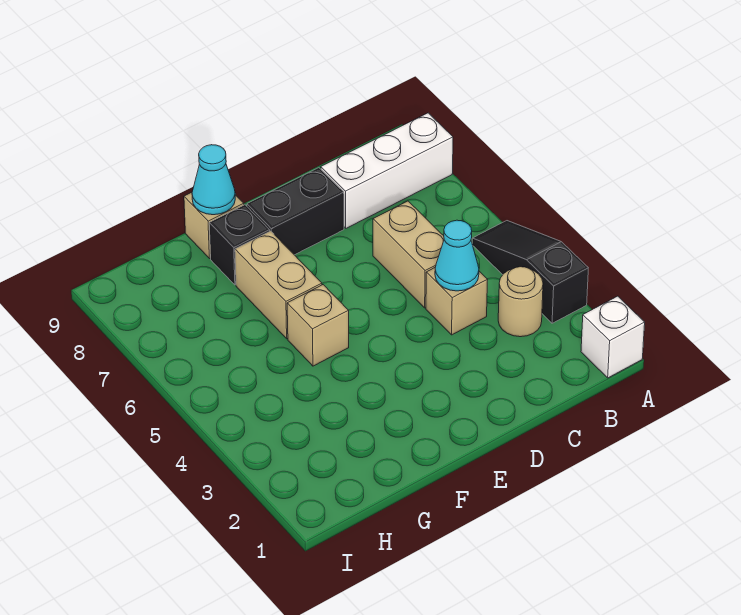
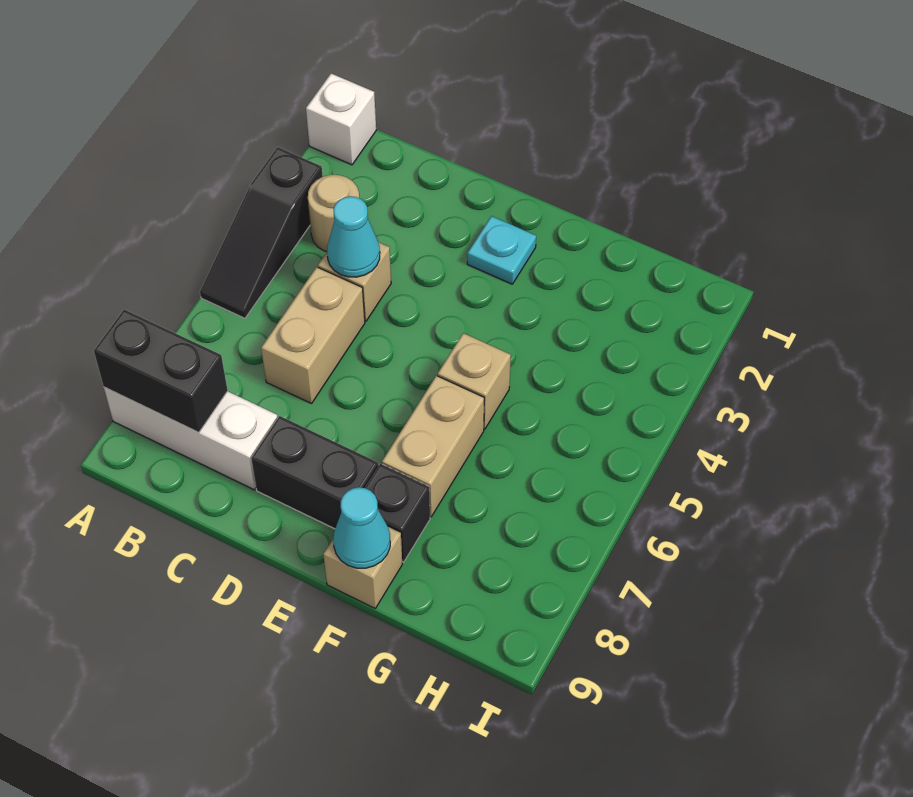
none -> black brick A8:B8 level 2
none -> cyan plate E2 level 1

